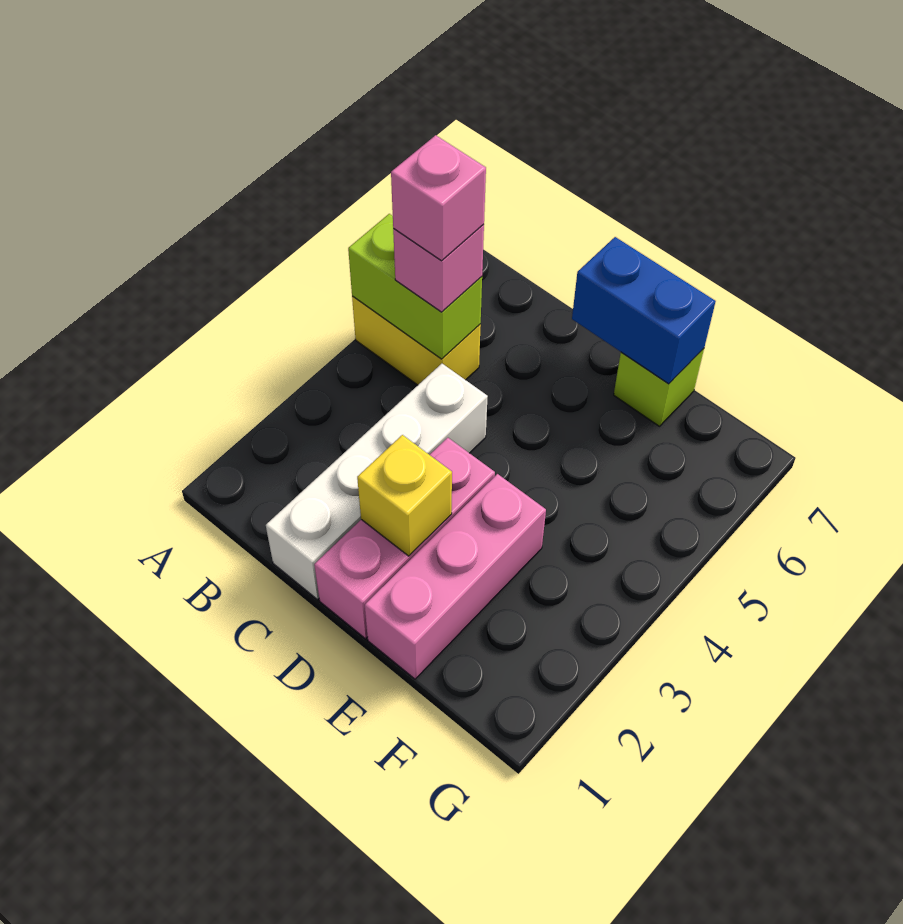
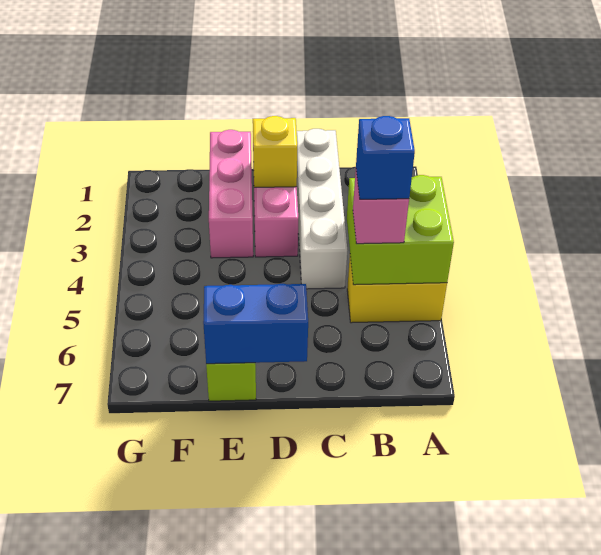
lime brick A5:B5 level 2 -> lime brick A4:B5 level 2
pink brick B5 level 4 -> blue brick B5 level 4

